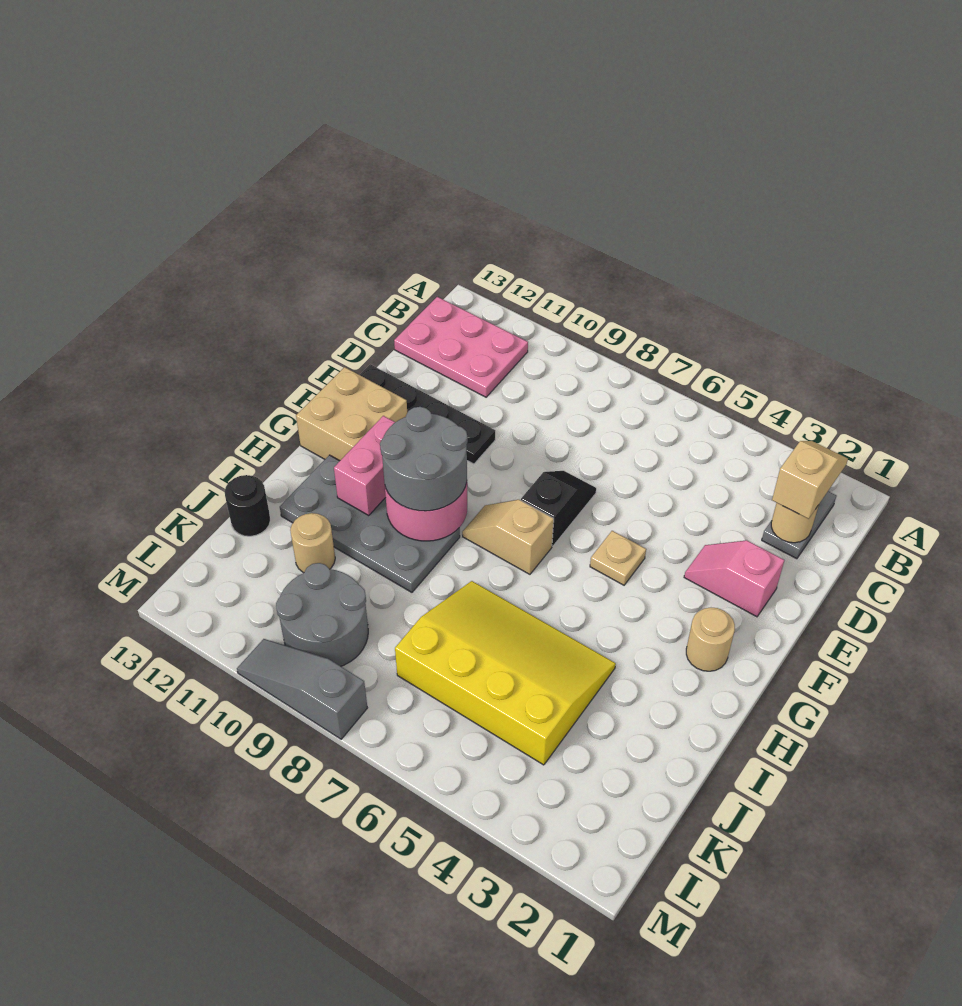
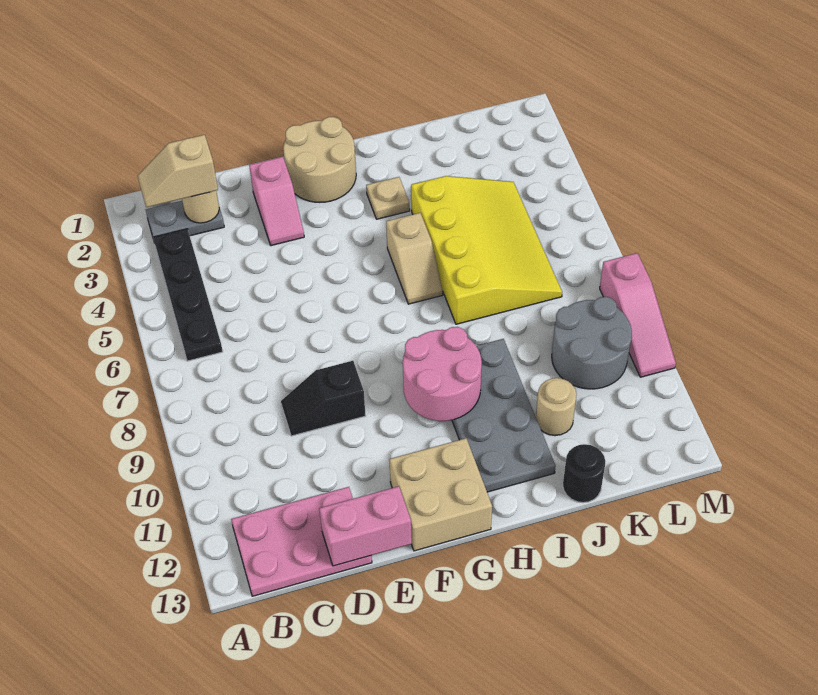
pink plate B11:C13 level 1 -> pink plate B12:D13 level 1
black slope E7:F7 level 1 top F -> black slope D9:E9 level 1 top E
black plate E10:E13 level 1 -> black plate B3:B6 level 1
tan plate F5 level 1 -> tan plate H3 level 1
tan round brick G2 level 1 -> tan round brick F1:G2 level 1
tan slope G7:G8 level 1 top 7 -> tan slope H5:H6 level 1 top 5
grey round brick G9:H10 level 3 -> none
pink brick G11:H11 level 2 -> pink brick D13:E13 level 2
yellow slope I4:K7 level 1 top K -> yellow slope I4:K7 level 1 top I
grey slope M8:M10 level 1 top 8 -> pink slope M8:M10 level 1 top 8

